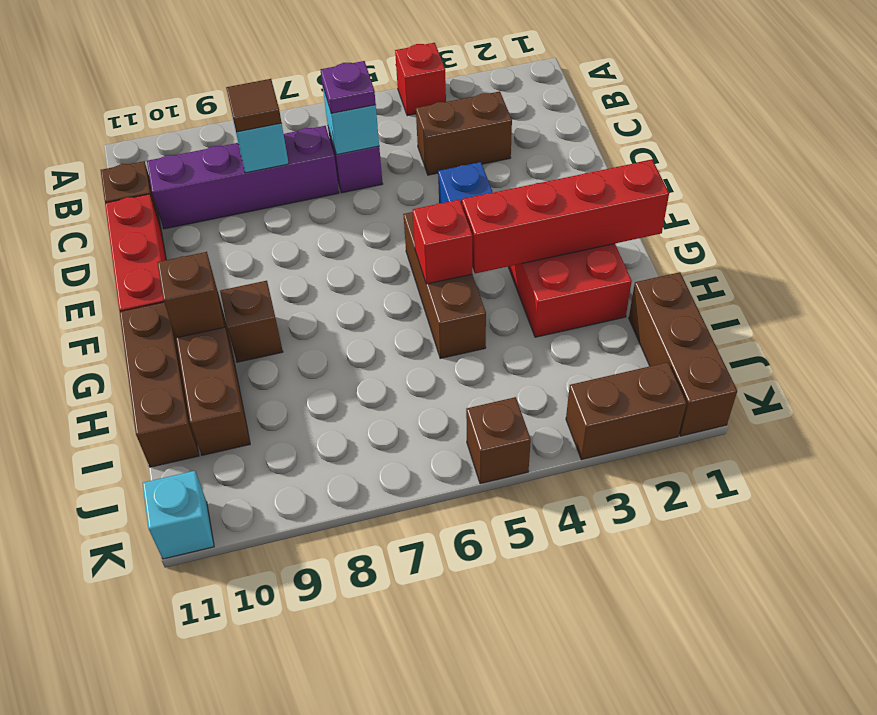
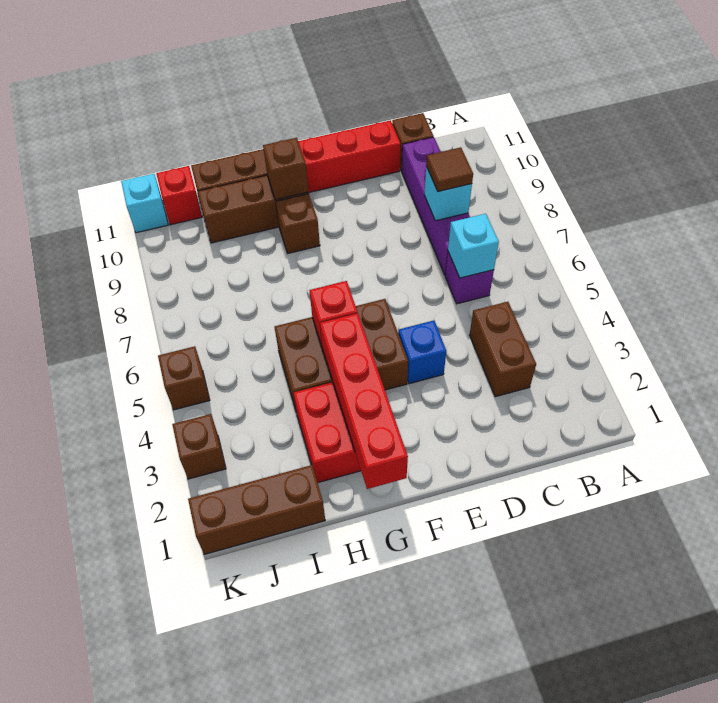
red brick A4 level 1 -> red brick J11 level 1
purple plate C6 level 3 -> none
brown brick F5:H5 level 1 -> brown brick F4:H5 level 1
brown brick K2:K3 level 1 -> brown brick K3 level 1

